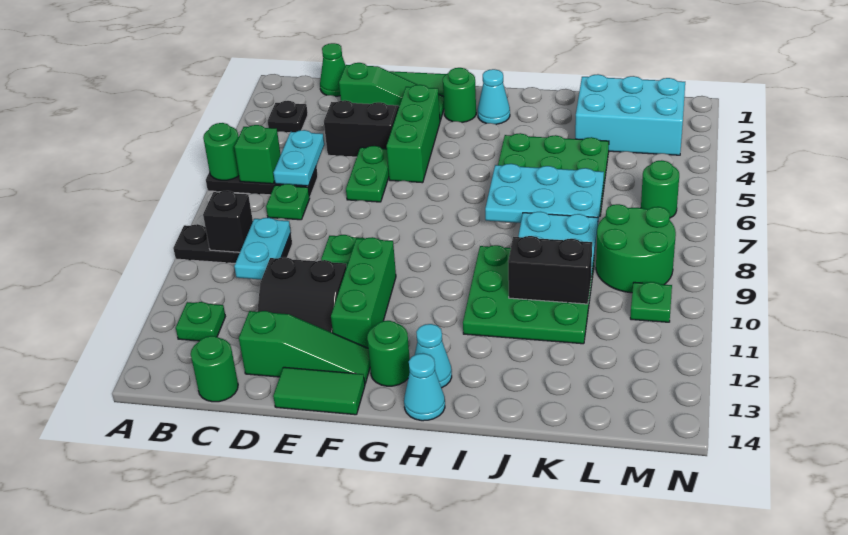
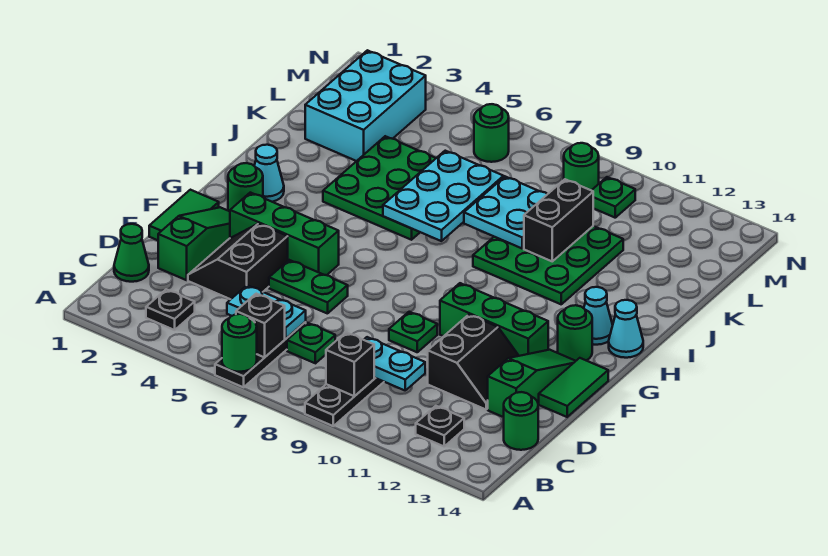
green brick B6 level 2 -> black brick B6 level 2
green plate B12 level 1 -> black plate B12 level 1
green round brick L8:M9 level 1 -> green round brick M9 level 1

